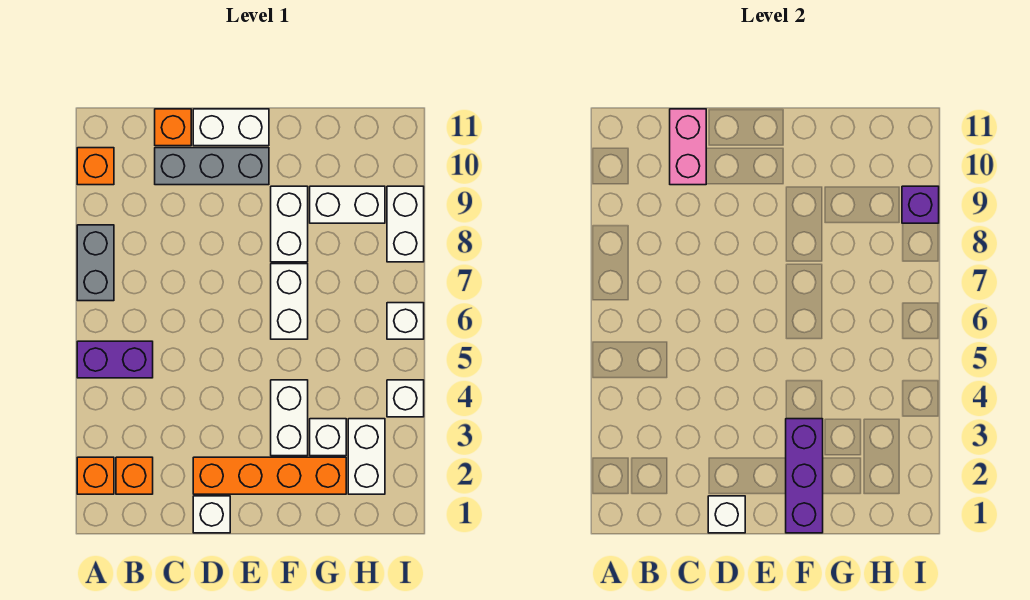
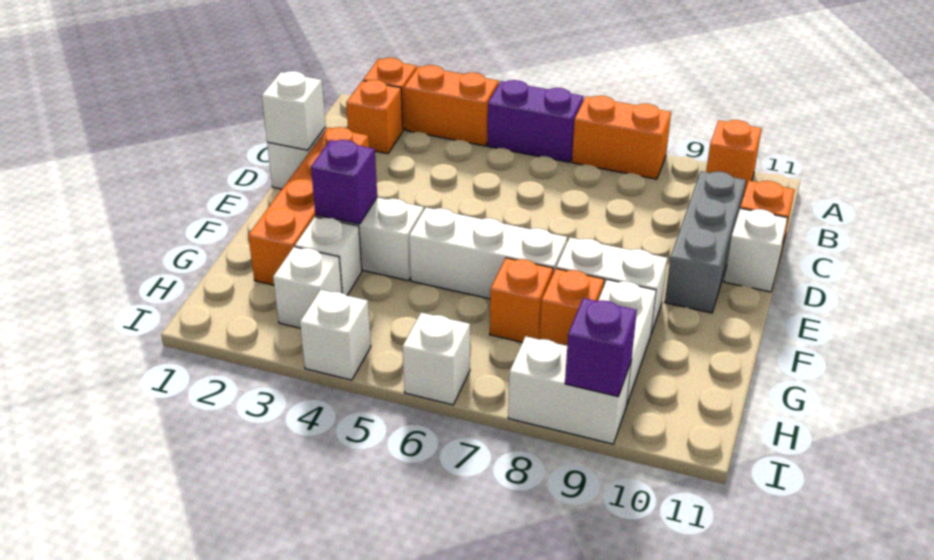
none -> orange brick A3:A4 level 1
purple brick A5:B5 level 1 -> purple brick A5:A6 level 1
grey brick A7:A8 level 1 -> orange brick A7:A8 level 1
pink brick C10:C11 level 2 -> none
white brick D11:E11 level 1 -> white brick D11 level 1
purple brick F1:F3 level 2 -> purple brick F3 level 2
white brick F6:F7 level 1 -> white brick F5:F7 level 1
none -> orange brick G7 level 1
none -> orange brick G8 level 1
white brick H2:H3 level 1 -> white brick H3 level 1

